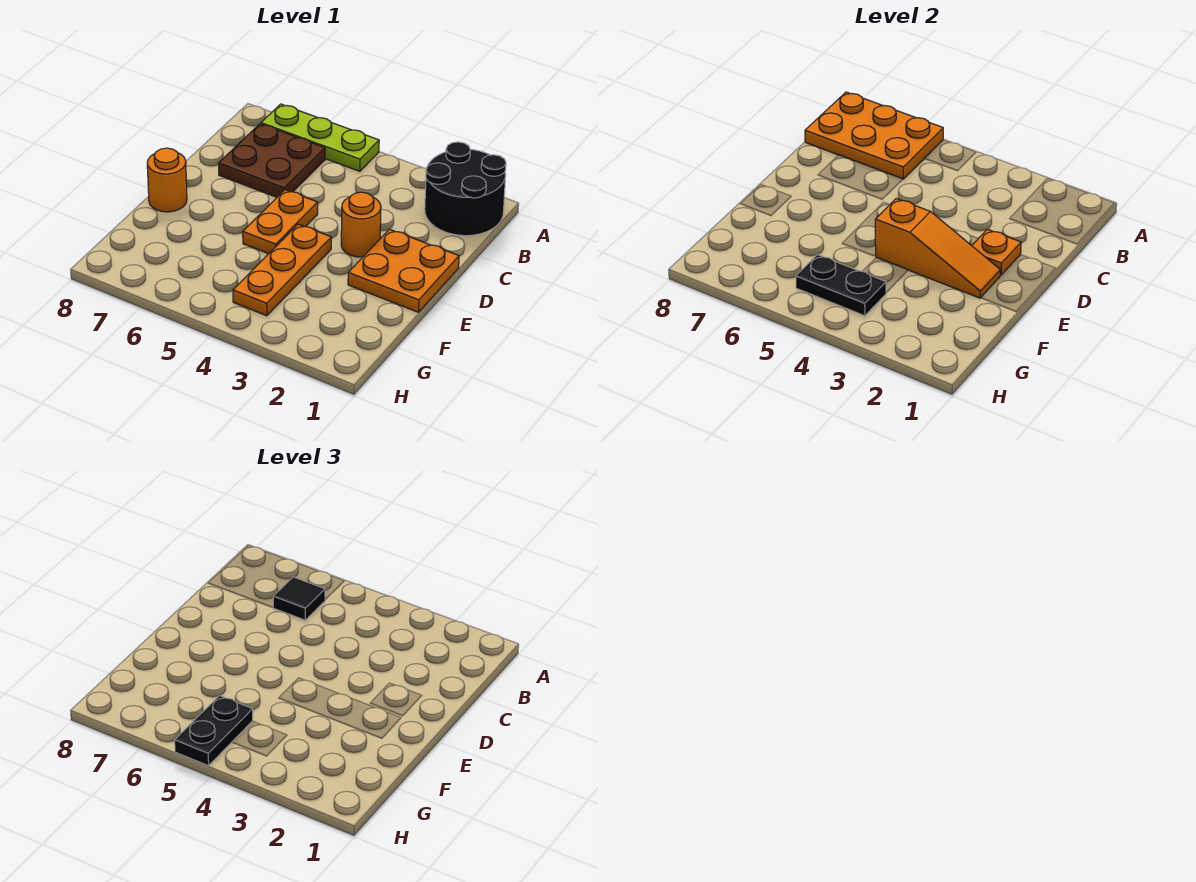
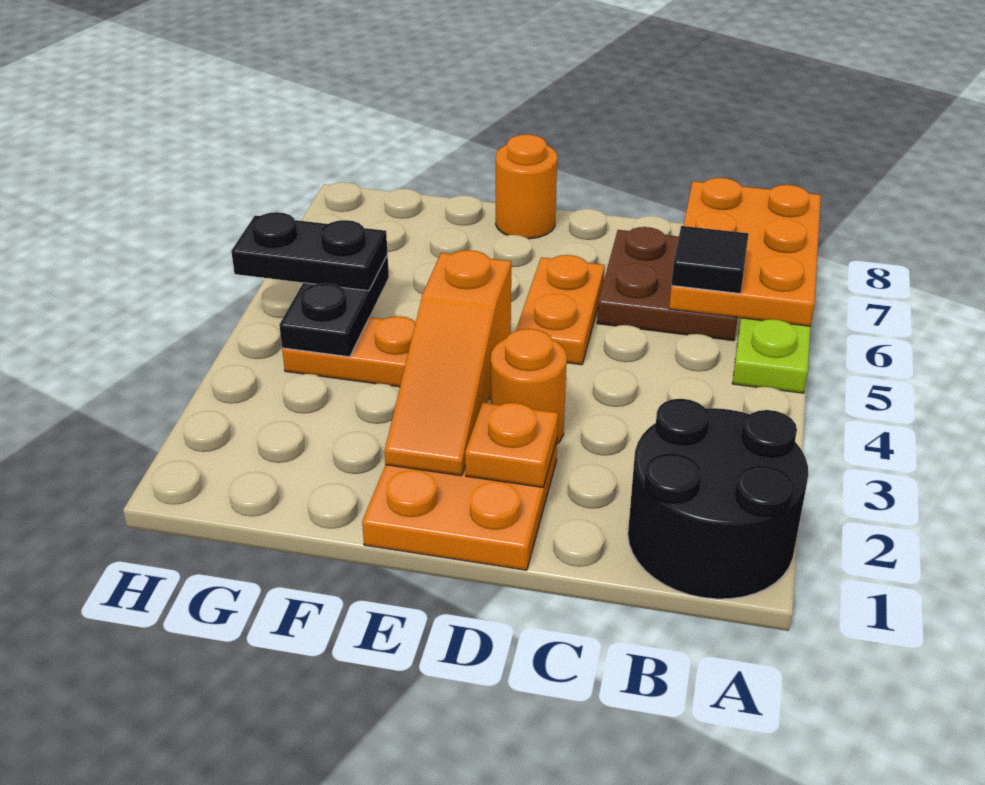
orange plate D5:E5 level 1 -> orange plate D5:D6 level 1

